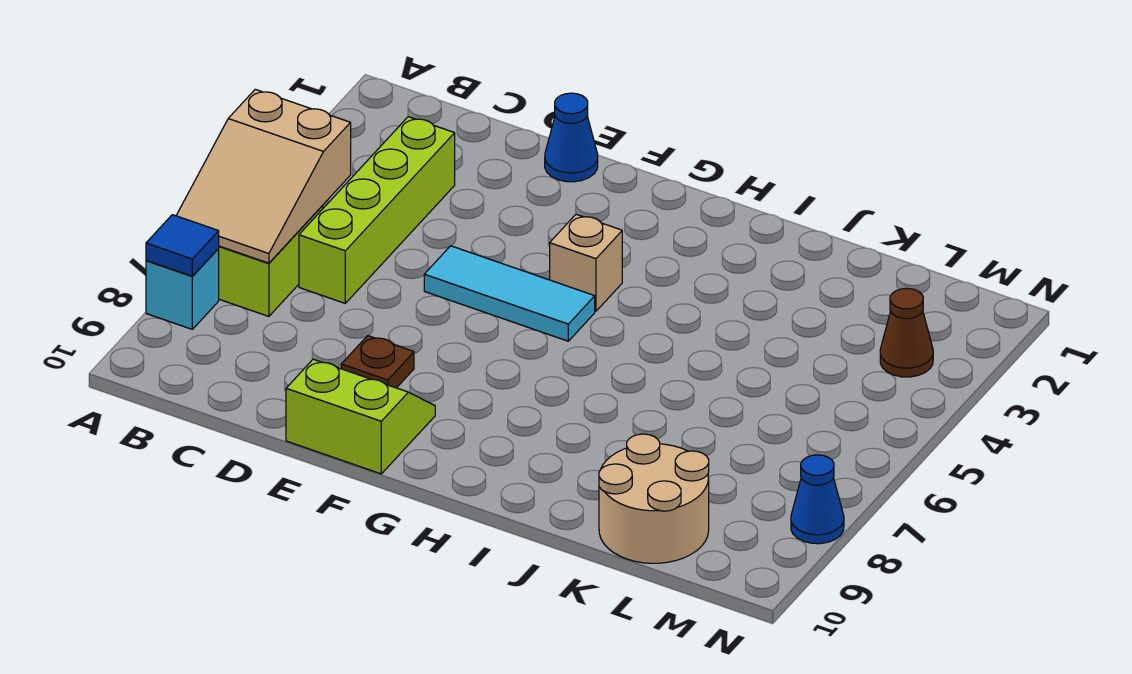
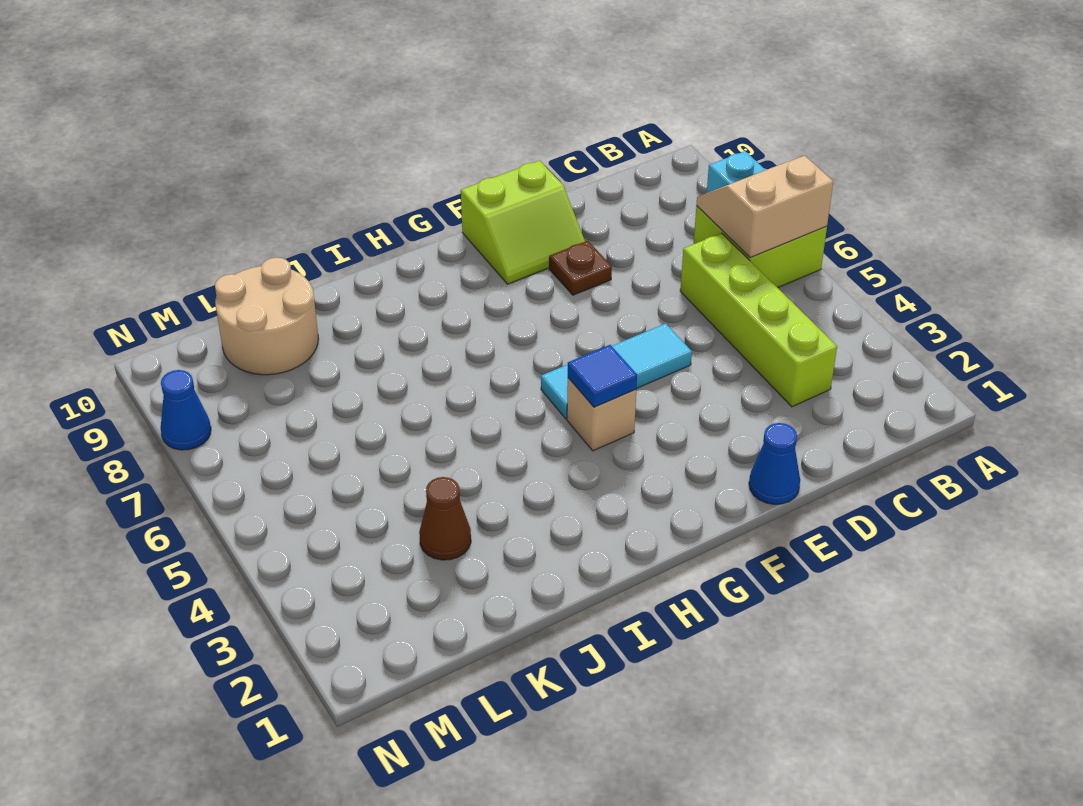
tan slope A5:B7 level 2 top 5 -> tan slope A6:B7 level 2 top 6
blue tile A8 level 2 -> blue tile G4 level 2
brown cone M3 level 1 -> brown cone K3 level 1

